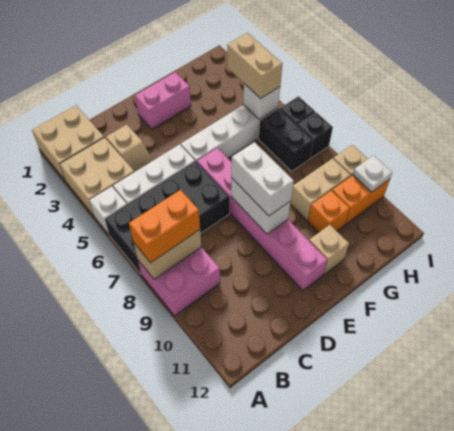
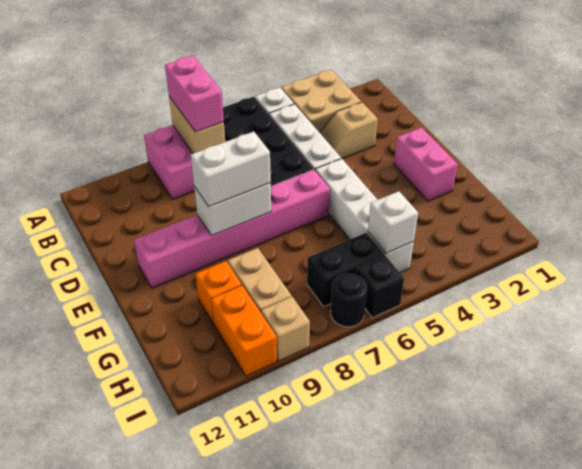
tan brick A1:B2 level 1 -> none
orange brick A8:B8 level 3 -> pink brick A8:B8 level 3
tan brick F11 level 1 -> none
tan brick H4:H5 level 3 -> none
black brick I7 level 1 -> black round brick I7 level 1
white plate I10 level 2 -> none

